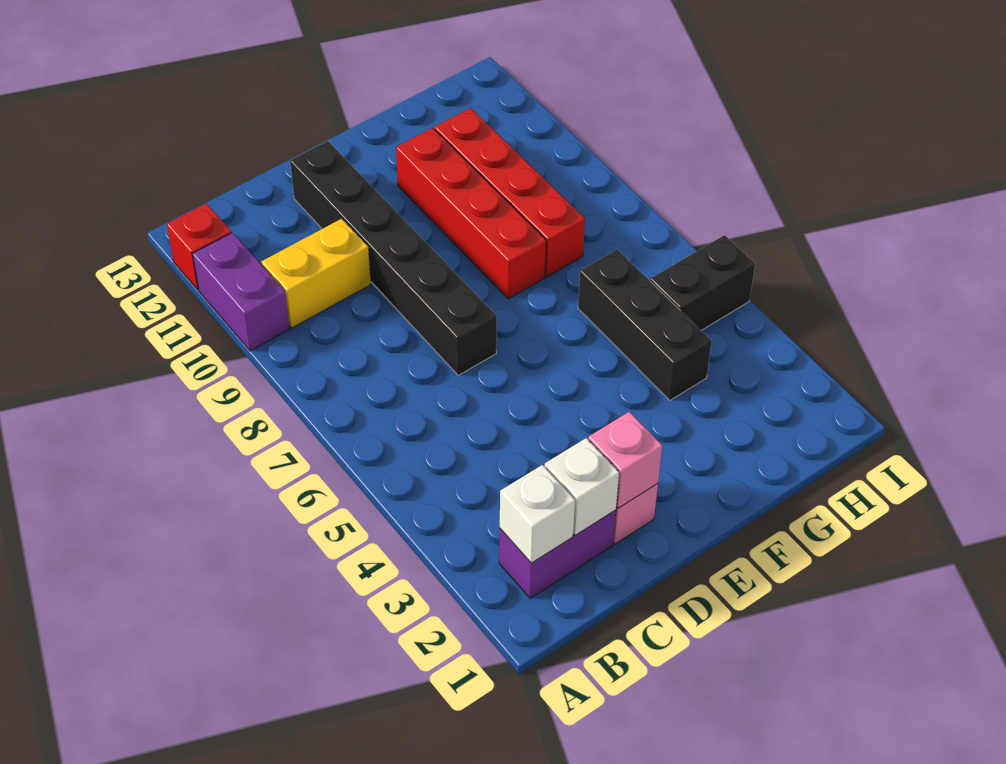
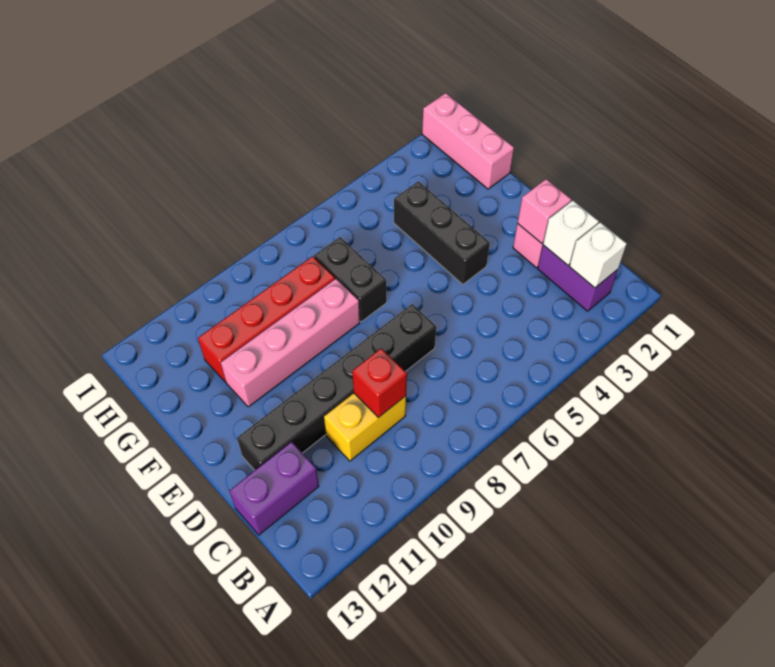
purple brick A10:A11 level 1 -> purple brick C12:C13 level 1
red brick A12 level 1 -> red brick C9 level 2
yellow brick B10:C10 level 1 -> yellow brick C9:C10 level 1
red brick F8:F11 level 1 -> pink brick F8:F11 level 1
none -> pink brick G1:I1 level 1
black brick G4:G6 level 1 -> black brick E4:G4 level 1
black brick H5:I5 level 1 -> black brick F7:G7 level 1

